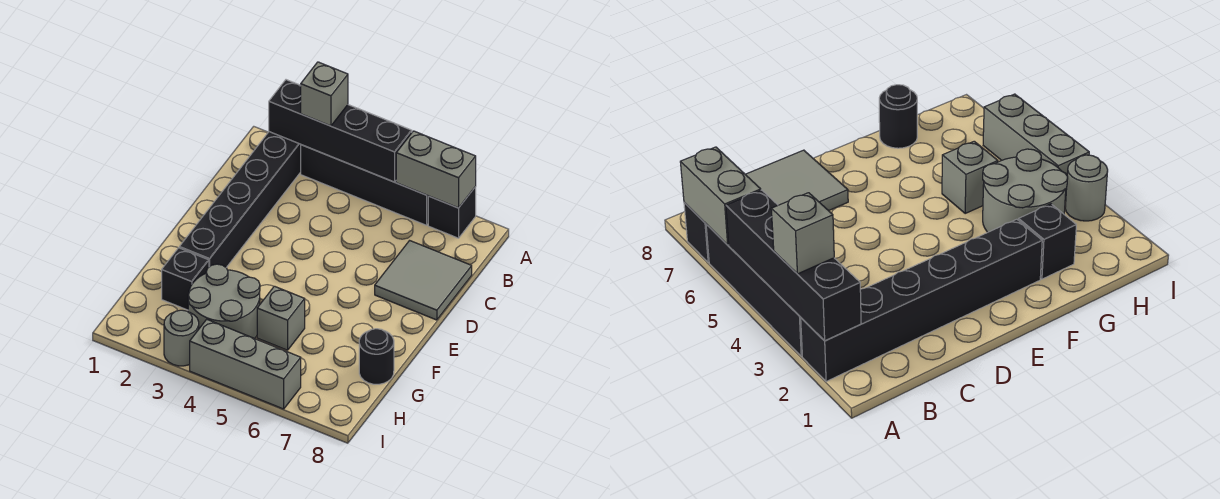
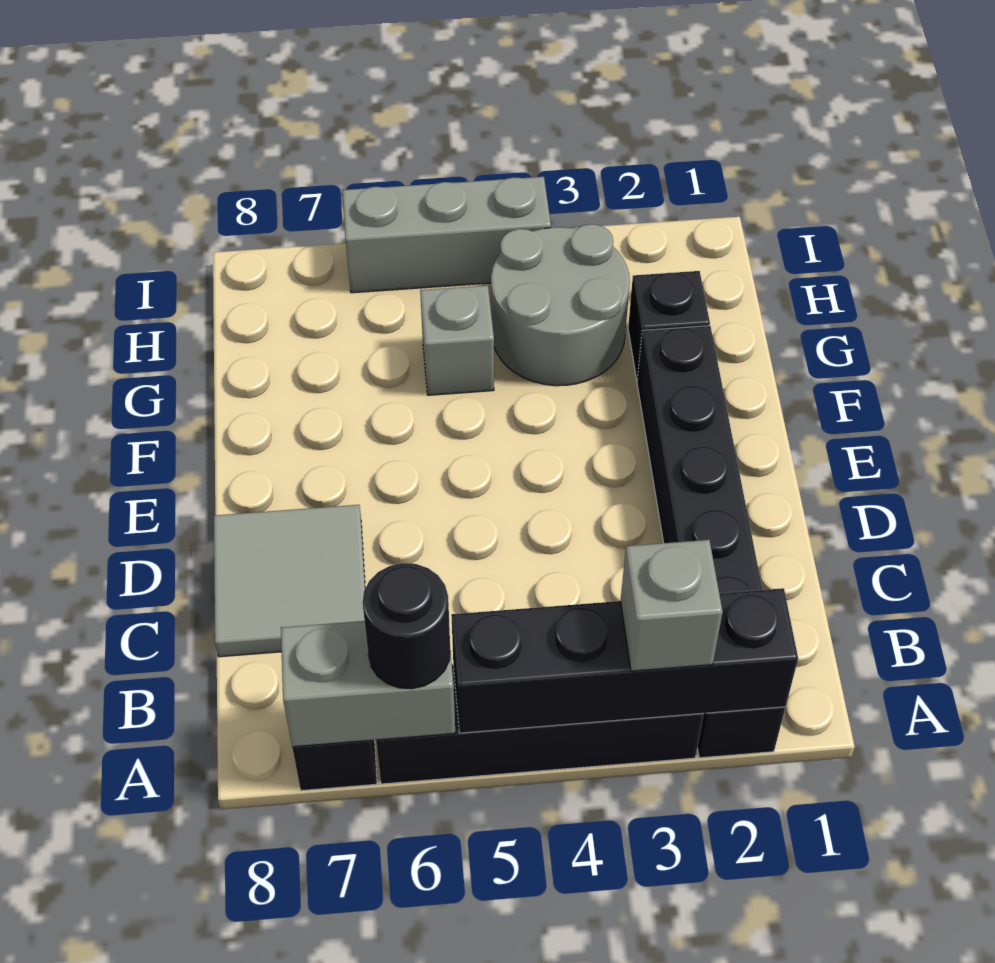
black round brick G8 level 1 -> black round brick A6 level 3
grey round brick I3 level 1 -> none

